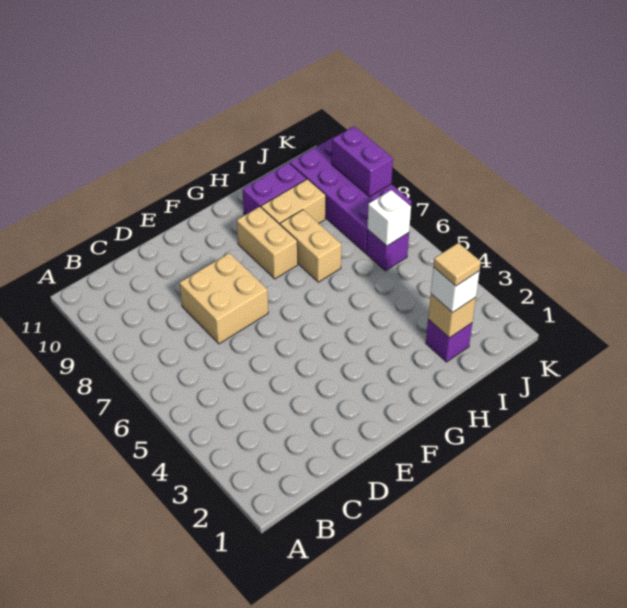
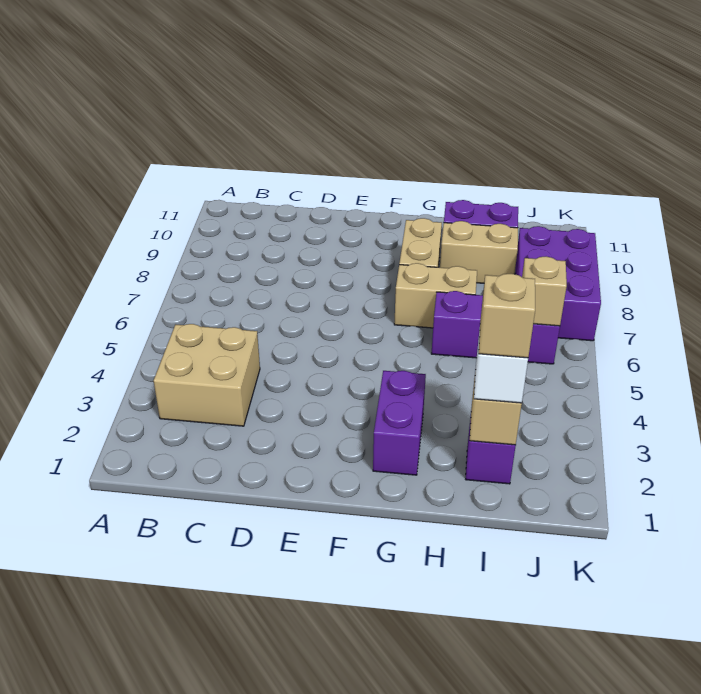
tan brick D7:E8 level 1 -> tan brick B3:C4 level 1
tan brick H7:H8 level 1 -> tan brick G7:H7 level 1
tan tile I2 level 4 -> tan brick I2 level 4
purple brick J6 level 1 -> purple brick H6:J6 level 1
white brick J6 level 2 -> tan brick J6 level 2
purple brick J7:K10 level 1 -> purple brick J7:K9 level 1
purple brick K8:K9 level 2 -> purple brick G2:G3 level 1

